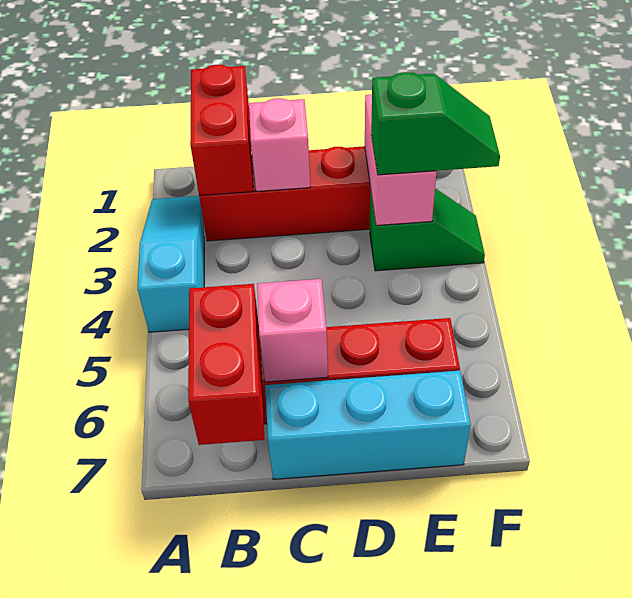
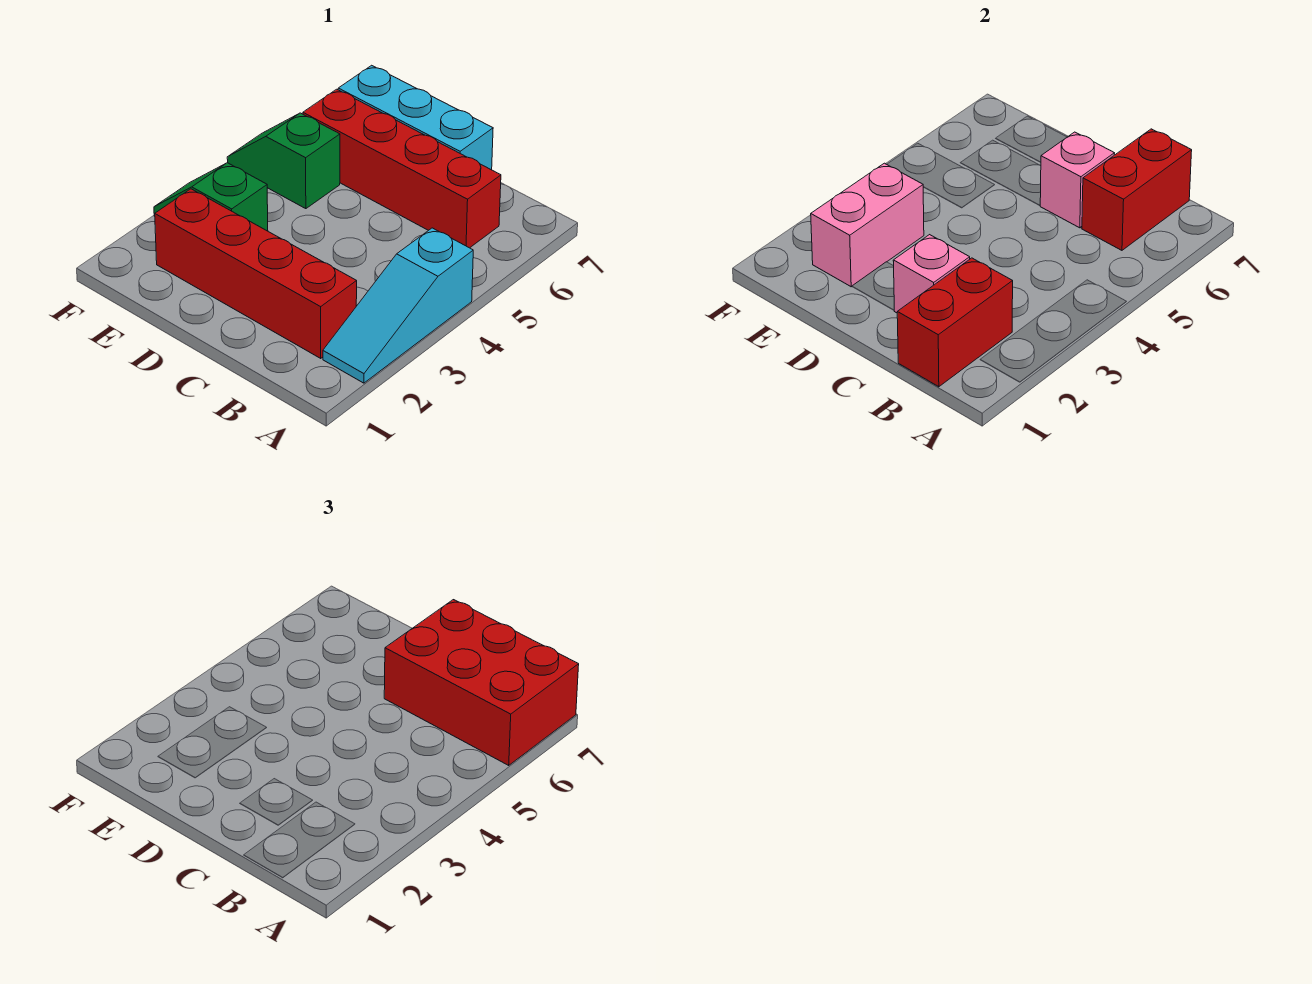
none -> red brick A6:C7 level 3
green slope E3:F3 level 3 top E -> green slope E5:F5 level 1 top E

